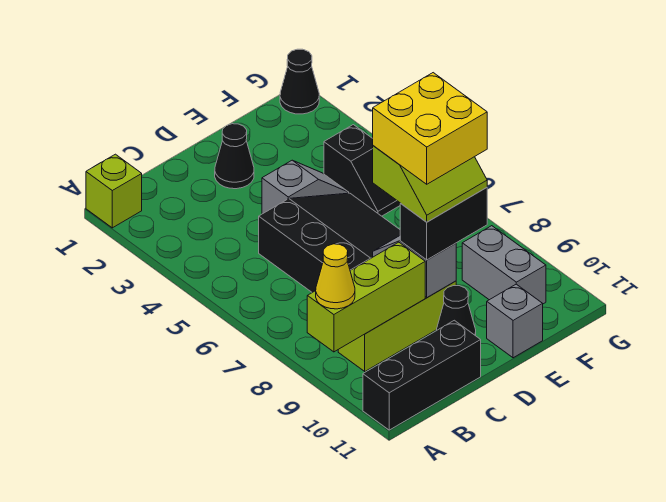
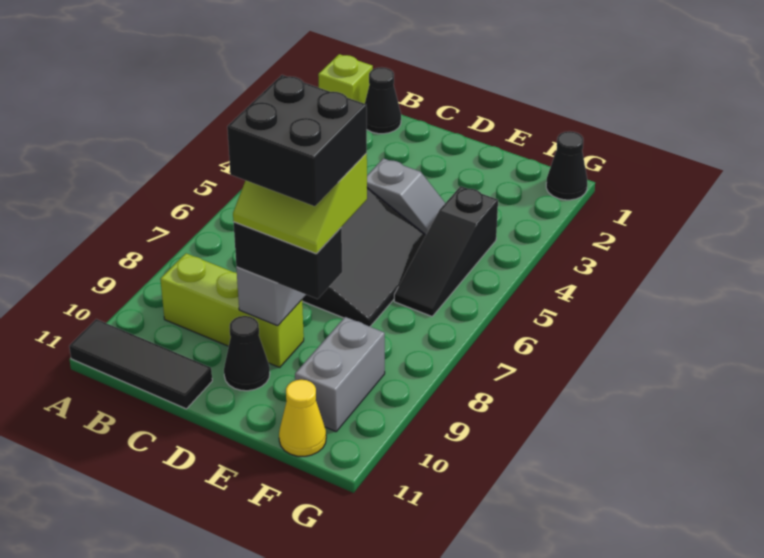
lime brick A9:C9 level 2 -> none
yellow cone A9 level 3 -> yellow cone F11 level 1
black brick A11:C11 level 1 -> black tile A11:C11 level 1
black cone D2 level 1 -> black cone B1 level 1
yellow brick D8:E9 level 5 -> black brick D8:E9 level 5
grey brick E11 level 1 -> none
black slope F4:F5 level 1 top 4 -> black slope F4:F6 level 1 top 4

